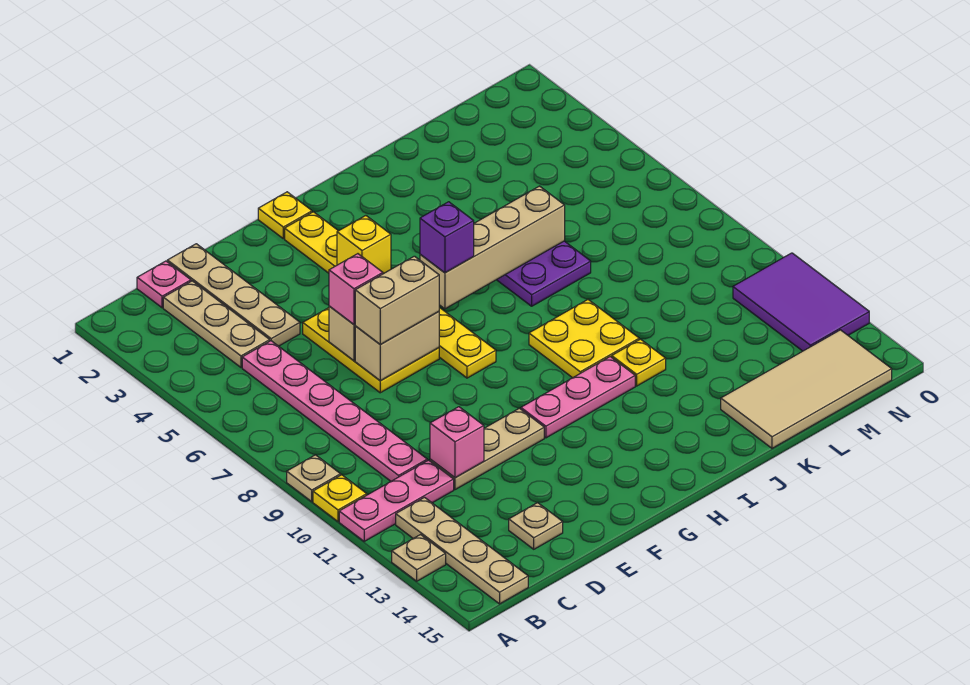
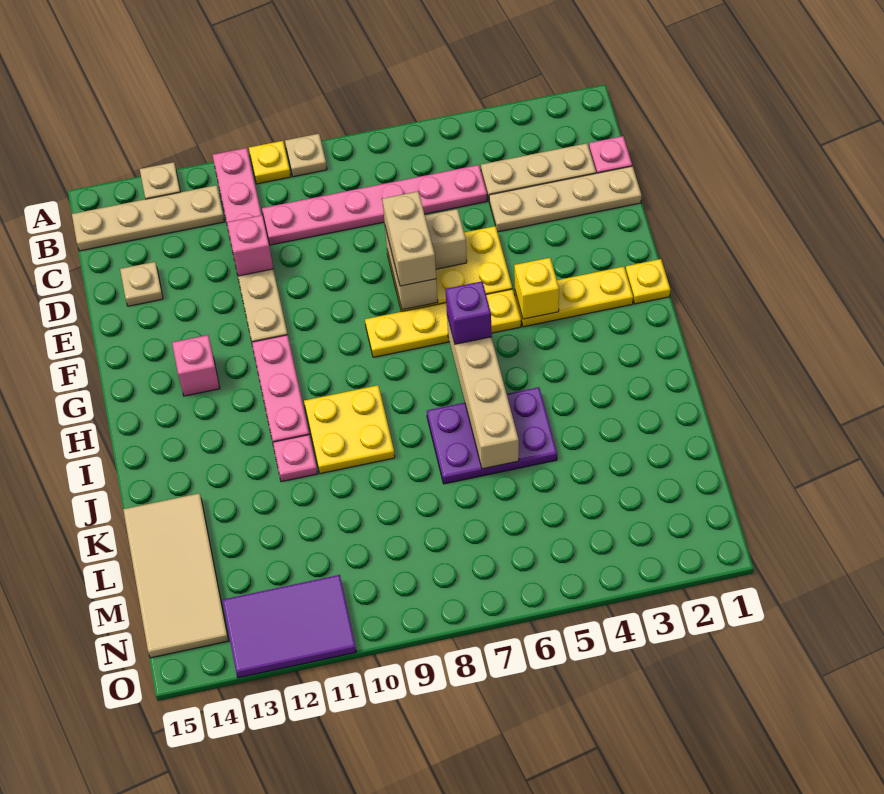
pink brick E6 level 3 -> pink brick G13 level 1
yellow plate J11 level 1 -> pink plate J11 level 1

